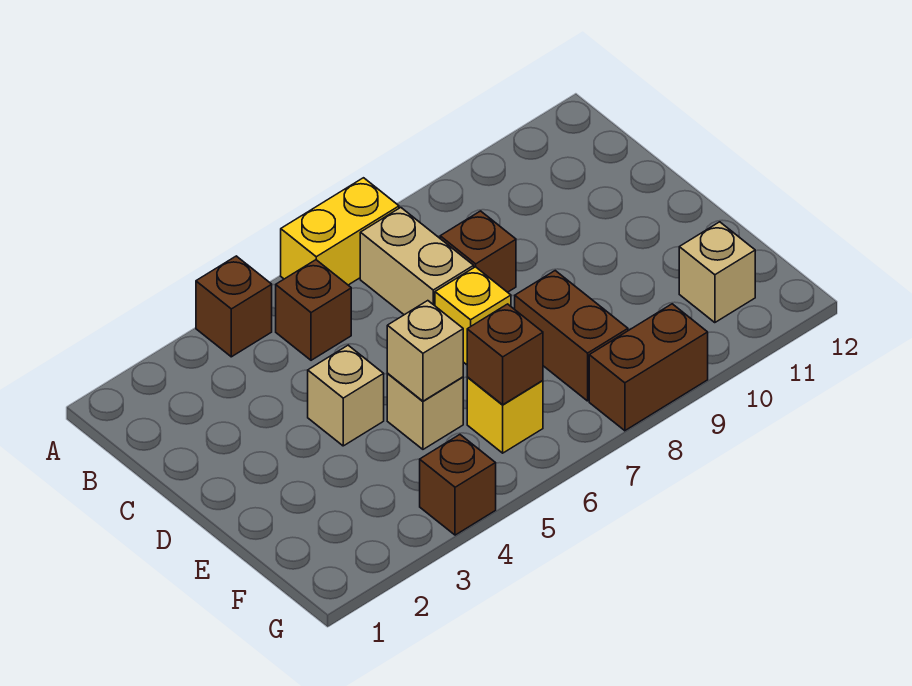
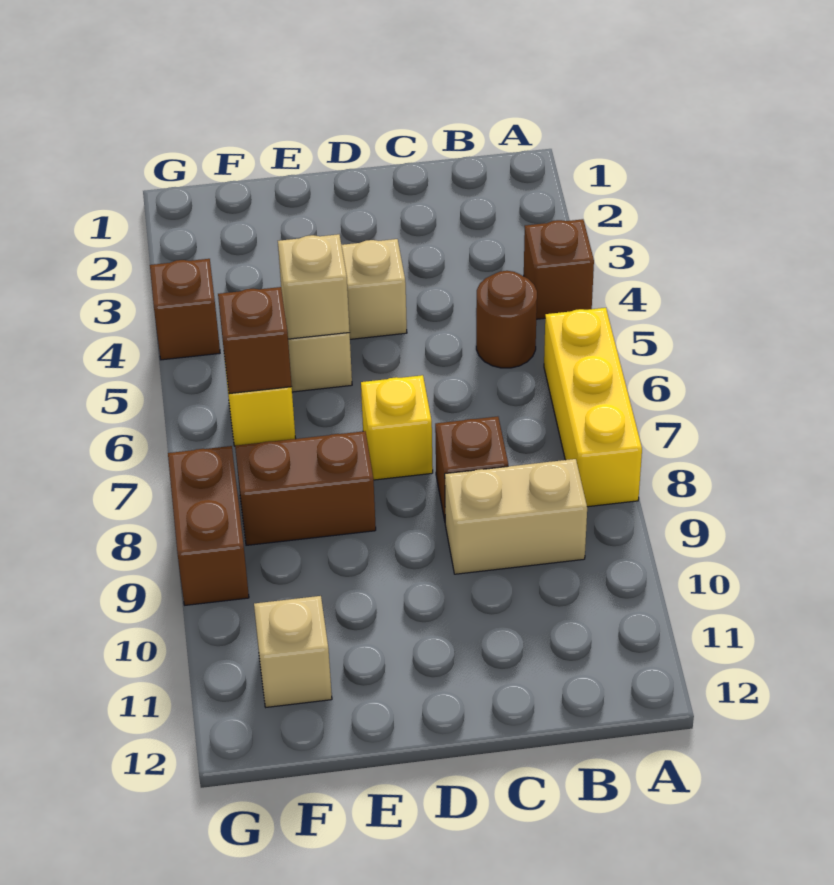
yellow brick A6:A7 level 1 -> yellow brick A6:A8 level 1
brown brick B5 level 1 -> brown round brick B5 level 1
tan brick B7:C7 level 1 -> tan brick B9:C9 level 1

